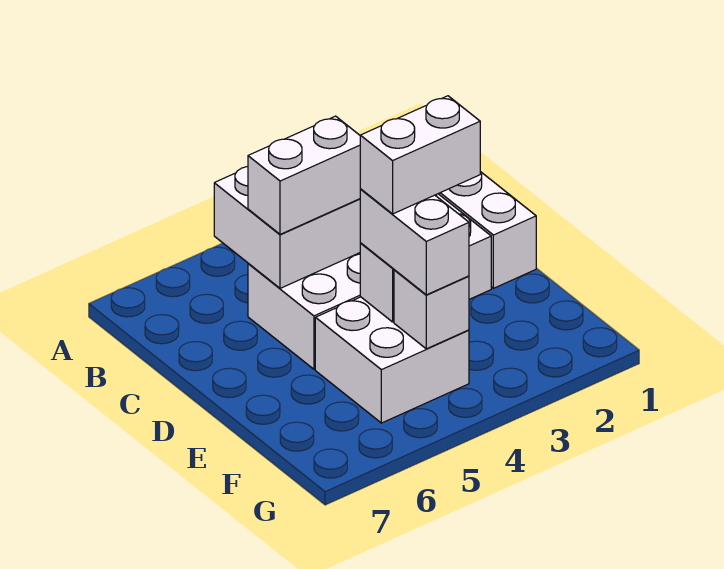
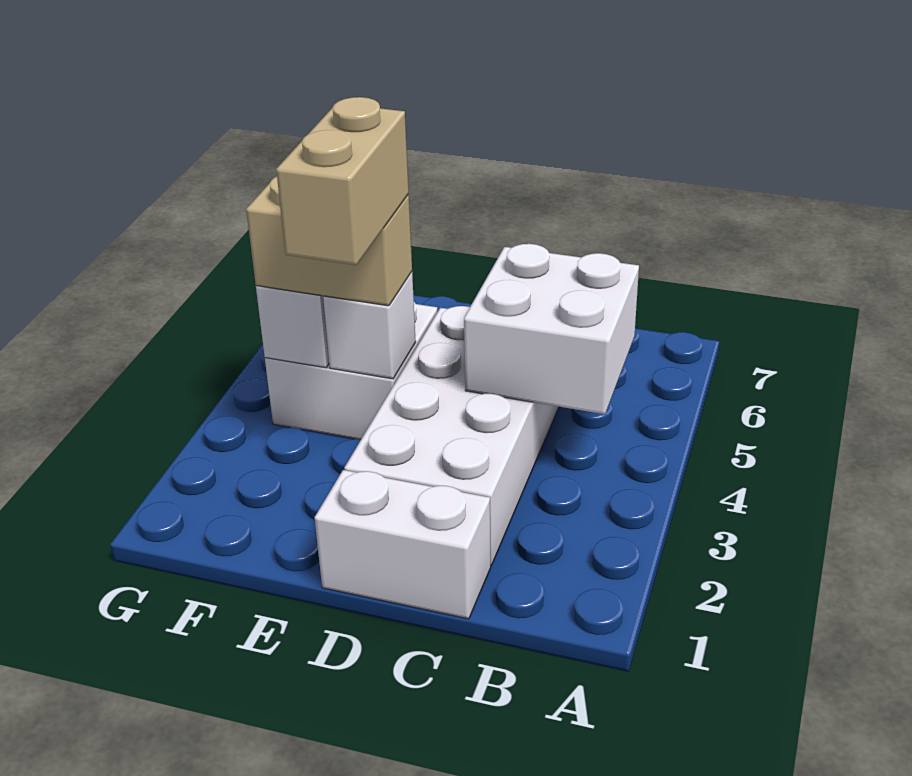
white brick C4:C5 level 3 -> none
white brick E3:E4 level 4 -> tan brick E3:E4 level 4
white brick E4:F4 level 3 -> tan brick E4:F4 level 3

